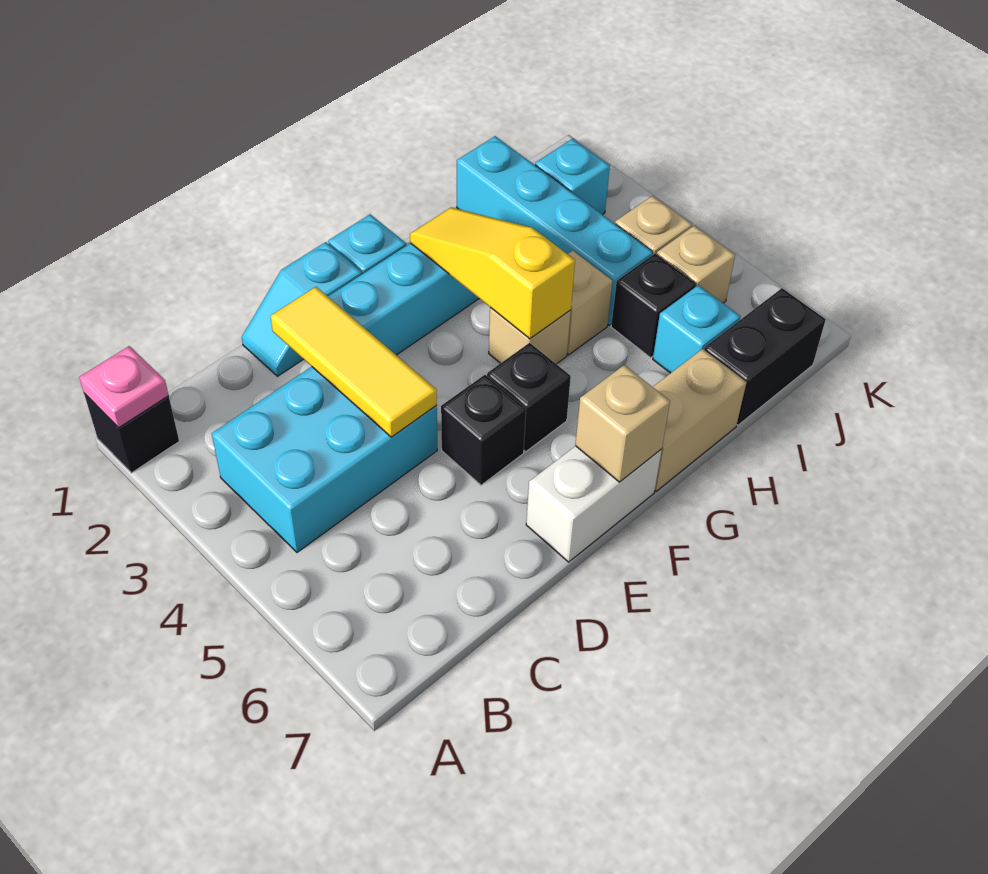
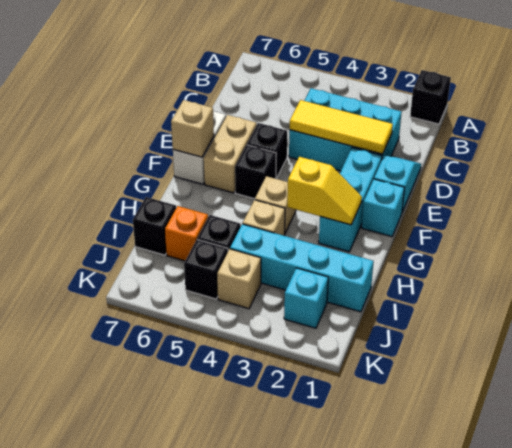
pink plate A1 level 2 -> none
cyan brick B3:D4 level 1 -> cyan brick C2:D4 level 1
yellow slope G2:G4 level 2 top 4 -> yellow slope G2:G3 level 2 top 3
tan brick G7:H7 level 1 -> tan brick E6:F6 level 1
cyan brick I6 level 1 -> orange brick I6 level 1
black brick I7:J7 level 1 -> black brick I7 level 1
tan brick J5 level 1 -> black brick J5 level 1

